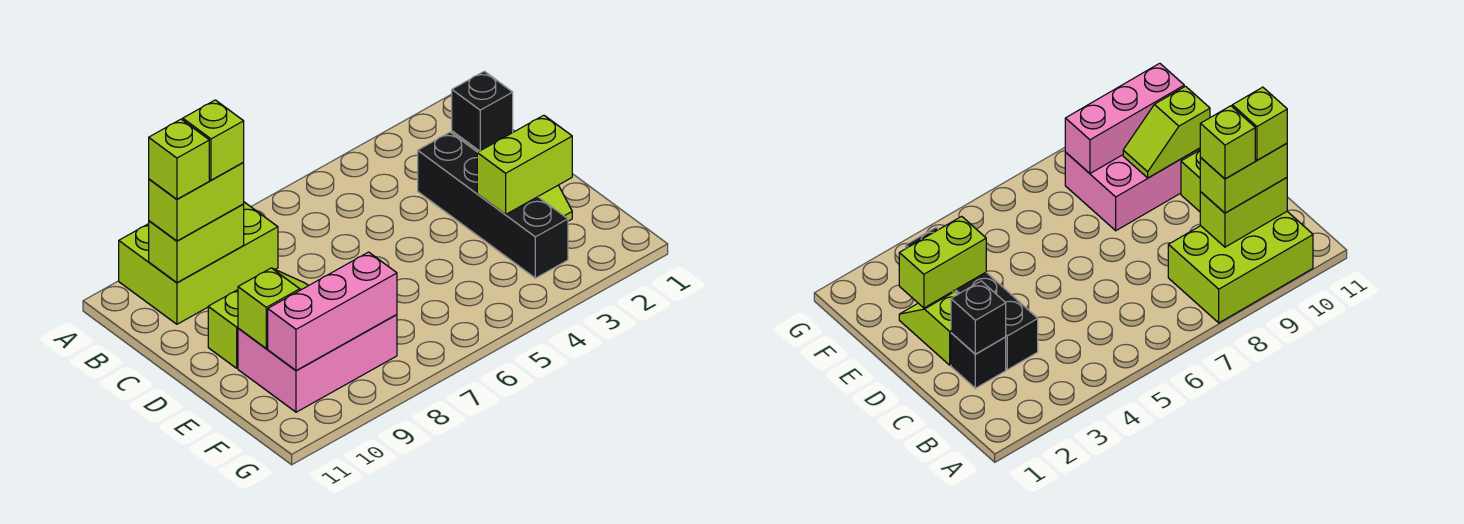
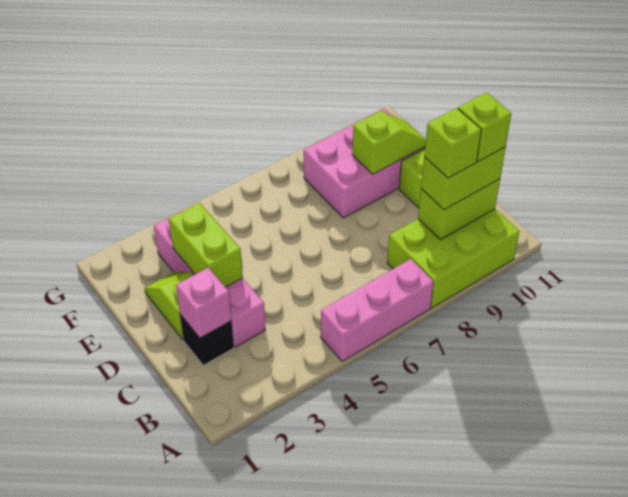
black brick C2 level 2 -> pink brick C2 level 2
black brick C3:F3 level 1 -> pink brick C3:F3 level 1
lime brick E2:E3 level 2 -> lime brick D3:E3 level 2
lime slope E9:E10 level 2 top 10 -> lime slope E9:E10 level 2 top 9
pink brick F8:F10 level 2 -> pink brick A5:A7 level 1

